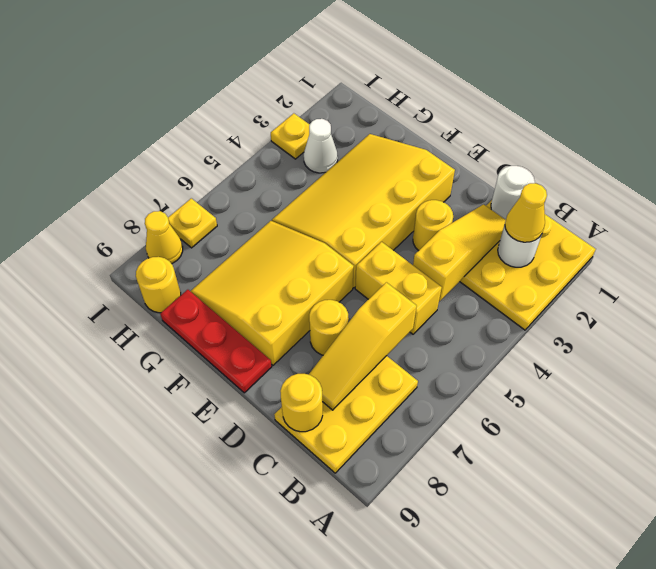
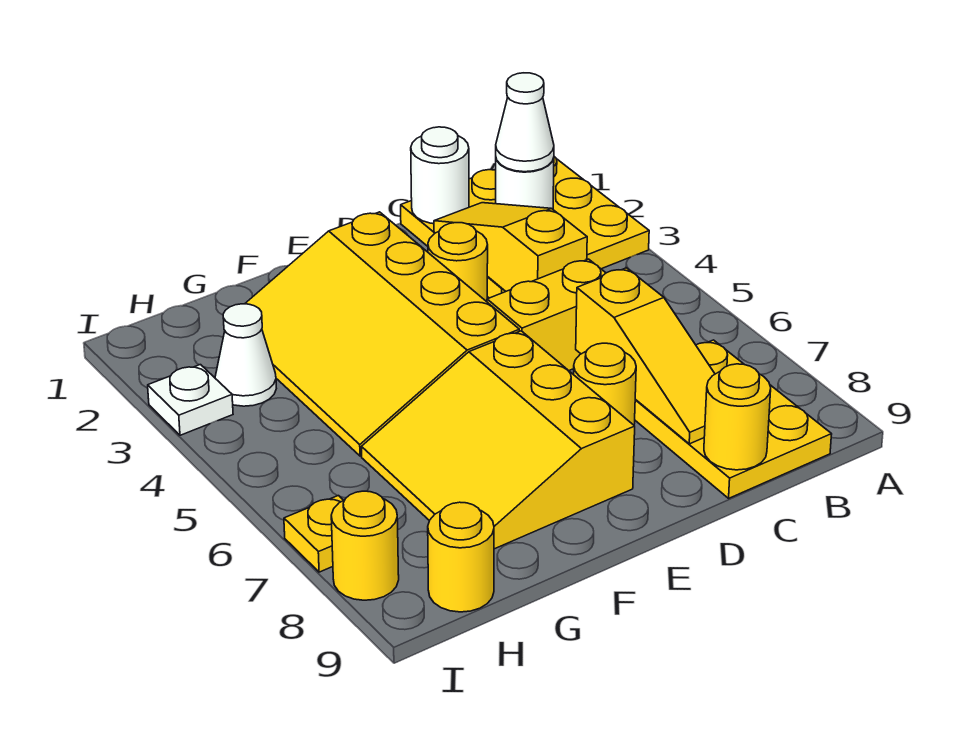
yellow cone B2 level 3 -> white cone B2 level 3
red plate E9:G9 level 1 -> none
yellow plate I3 level 1 -> white plate I3 level 1
yellow cone I8 level 1 -> yellow round brick I8 level 1

